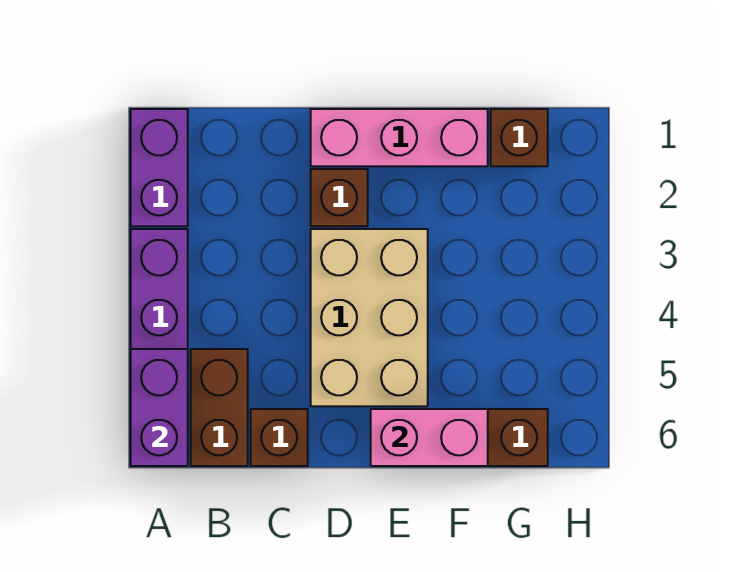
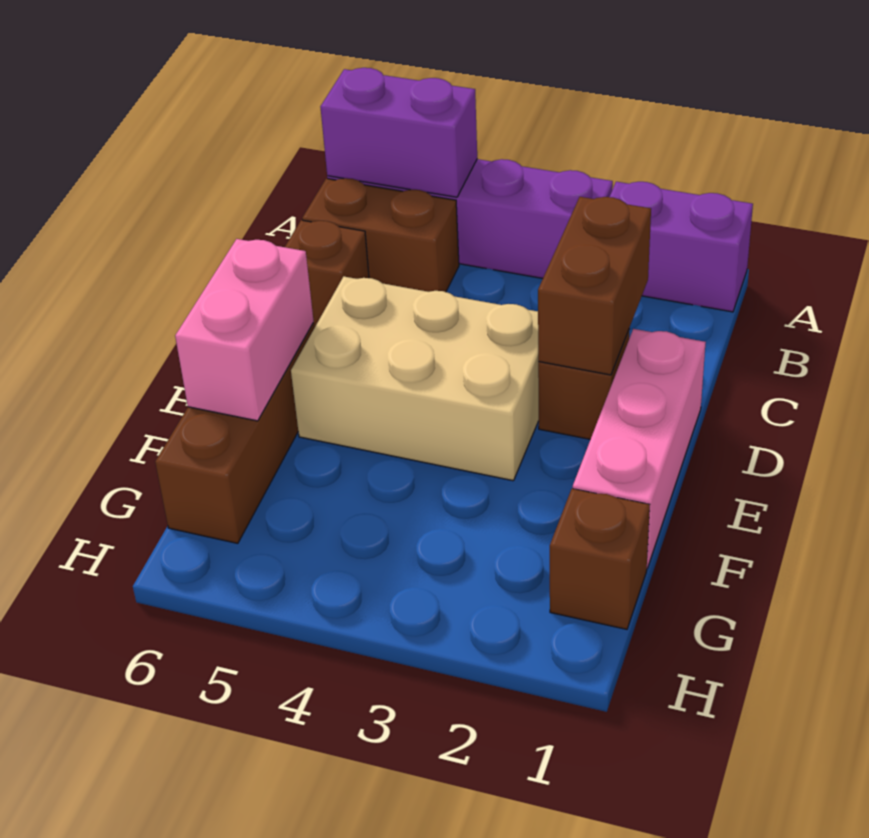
none -> brown brick C2:D2 level 2

